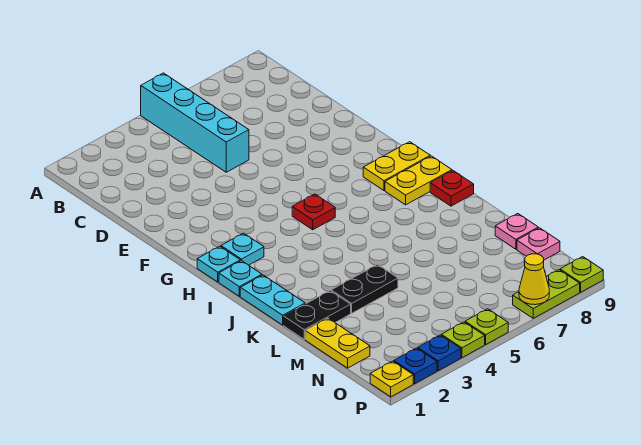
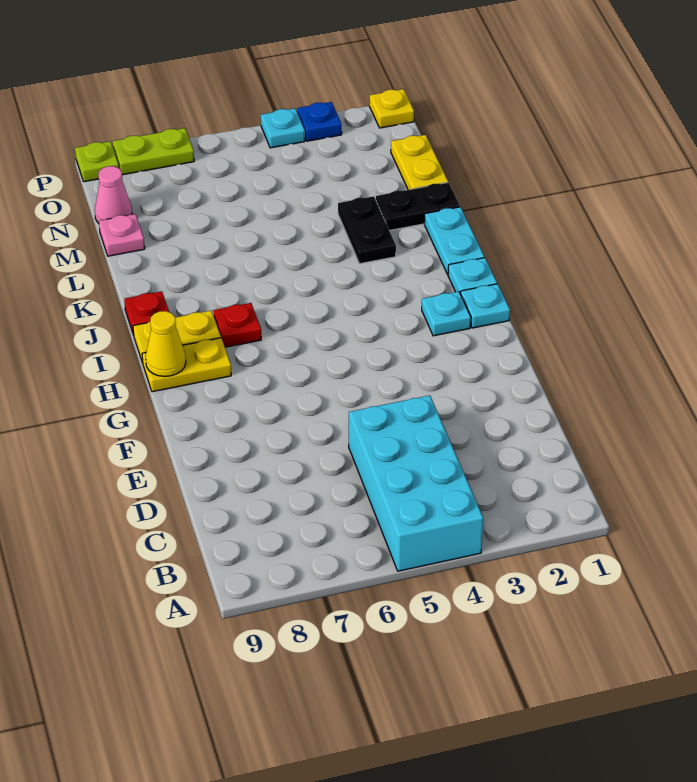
cyan brick A5:D5 level 1 -> cyan brick A4:D5 level 1
red plate H5 level 1 -> red plate I7 level 1
black plate L3:L4 level 1 -> black plate K3:L3 level 1
pink plate N9 level 1 -> pink cone N9 level 1
blue plate P2 level 1 -> none
lime plate P4 level 1 -> cyan plate P4 level 1
lime plate P5 level 1 -> none
yellow cone P7 level 2 -> yellow cone H9 level 2

